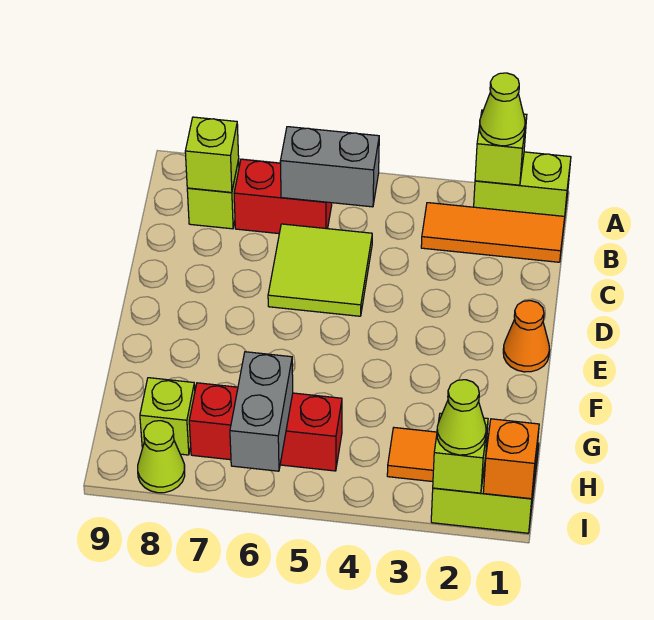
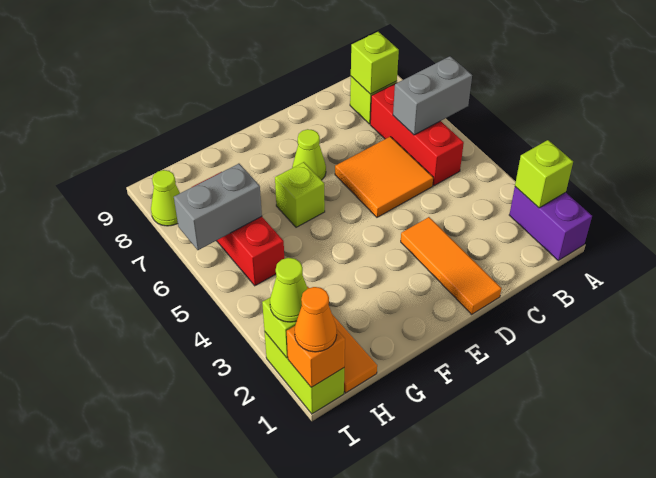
lime brick A1:A2 level 1 -> purple brick A1:A2 level 1
lime cone A2 level 3 -> lime cone E7 level 1
orange tile B1:B3 level 1 -> orange tile D1:D3 level 1
grey brick B5:B6 level 2 -> grey brick A6:B6 level 2
red brick B6:B7 level 1 -> red brick B5:B7 level 1
lime tile C5:D6 level 1 -> orange tile C5:D6 level 1
orange cone E1 level 1 -> orange cone I1 level 3
lime brick H8 level 1 -> lime brick F6 level 1

